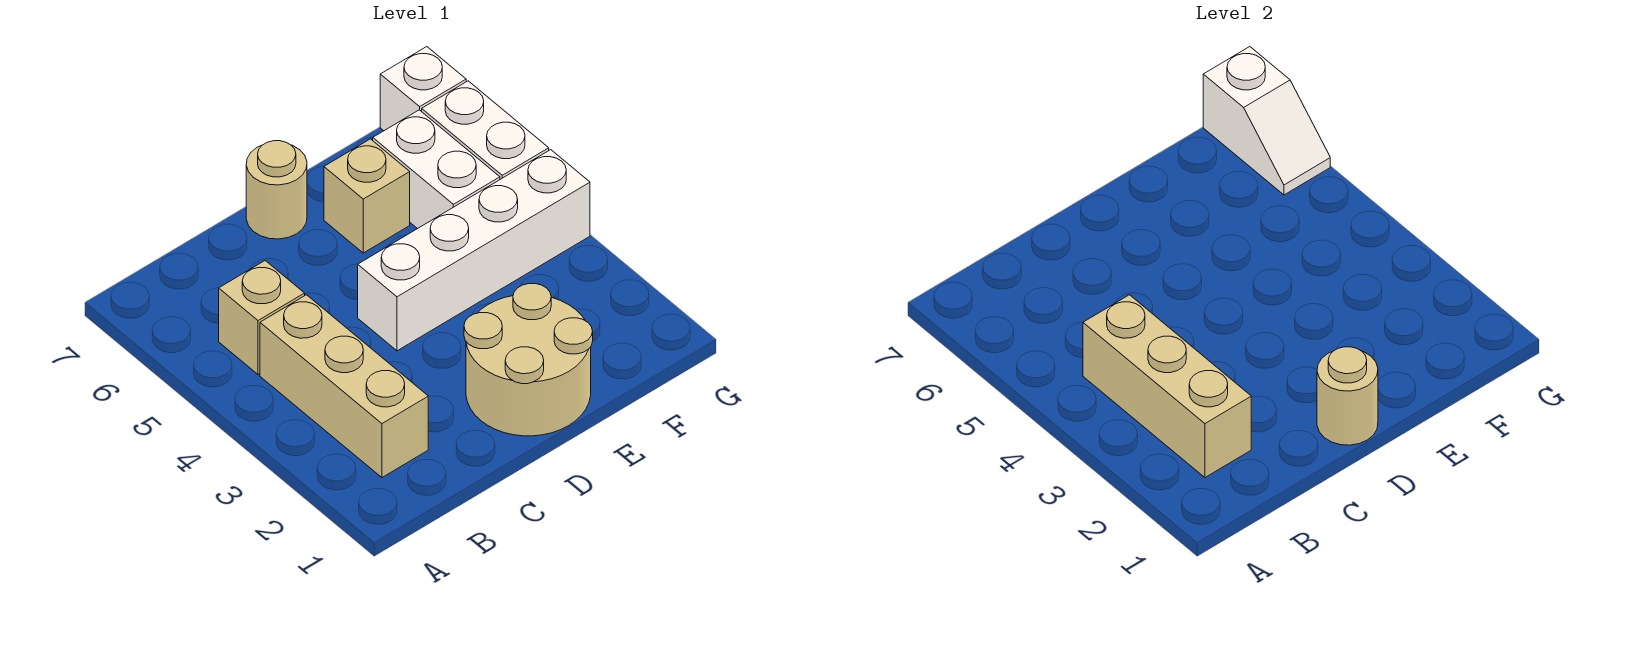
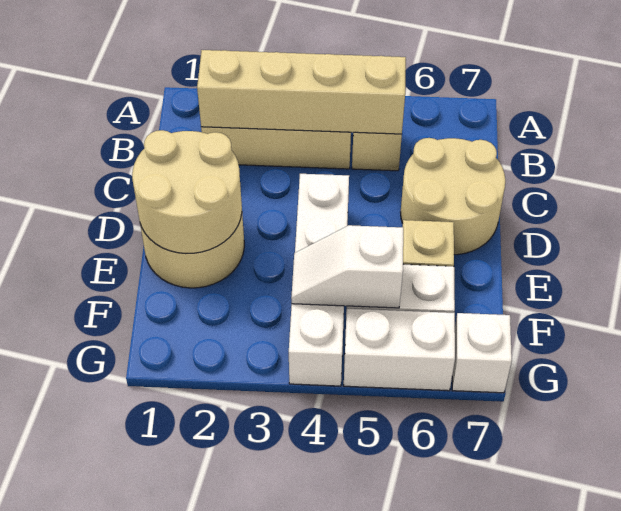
tan brick B2:B4 level 2 -> tan brick B2:B5 level 2
tan round brick D1 level 2 -> tan round brick D1:E2 level 2
tan round brick D7 level 1 -> tan round brick C6:D7 level 1
white slope G6:G7 level 2 top 7 -> white slope F4:F5 level 2 top 5

